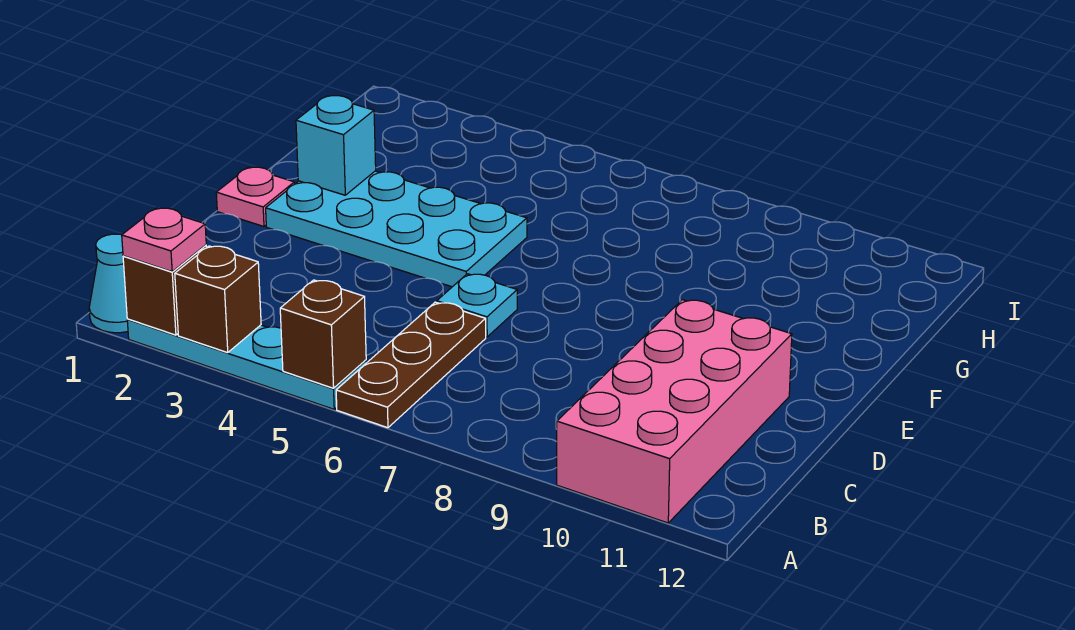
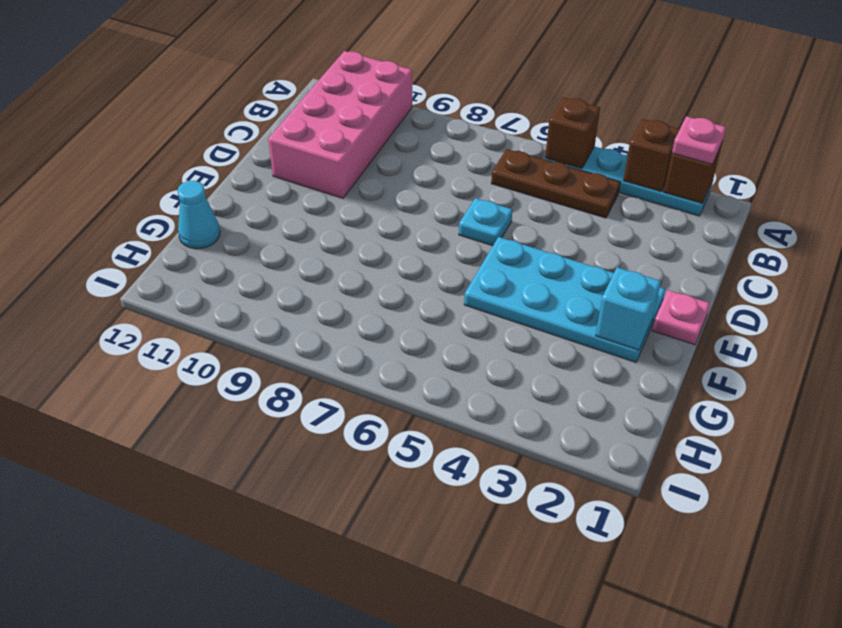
cyan cone A1 level 1 -> cyan cone G12 level 1
brown plate A6:C6 level 1 -> brown plate B4:B6 level 1

